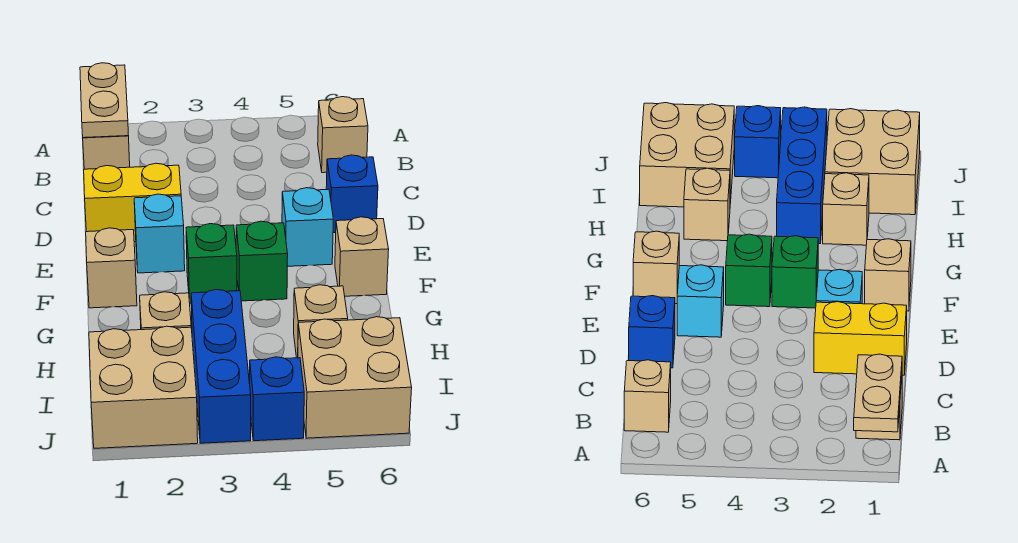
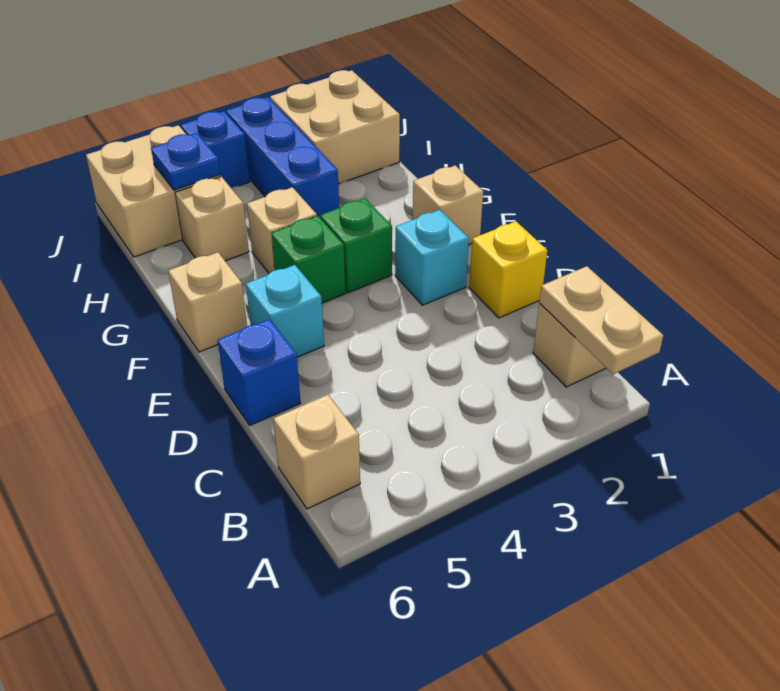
yellow brick D1:D2 level 1 -> yellow brick D1 level 1
tan brick H2 level 1 -> tan brick G4 level 1
none -> blue plate I5 level 2

